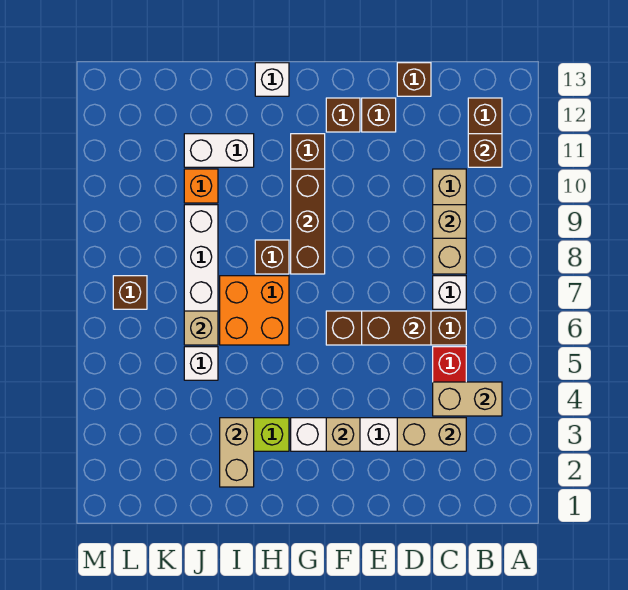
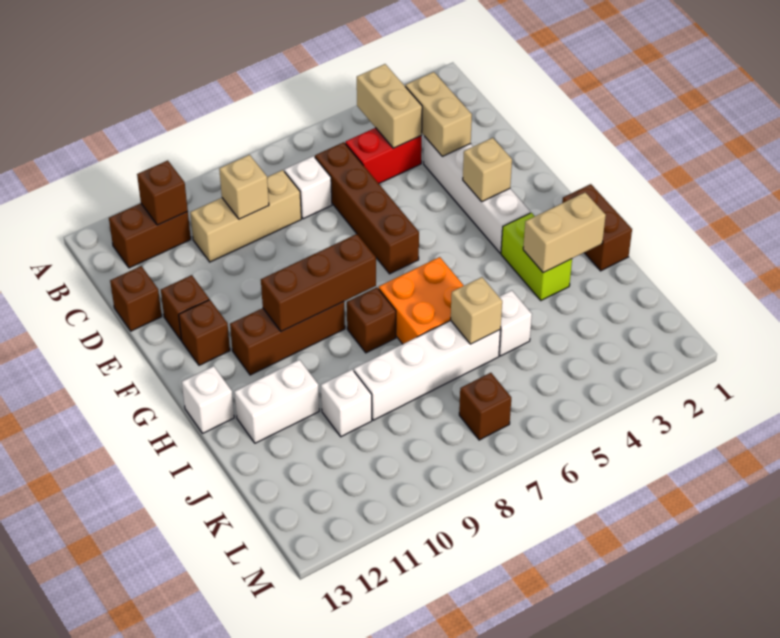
brown brick D6:E6 level 2 -> brown brick H1:I1 level 1
white brick I11:J11 level 1 -> white brick I11:I12 level 1
orange brick J10 level 1 -> white brick J10 level 1

